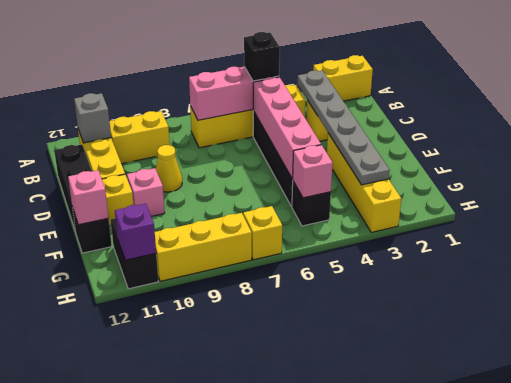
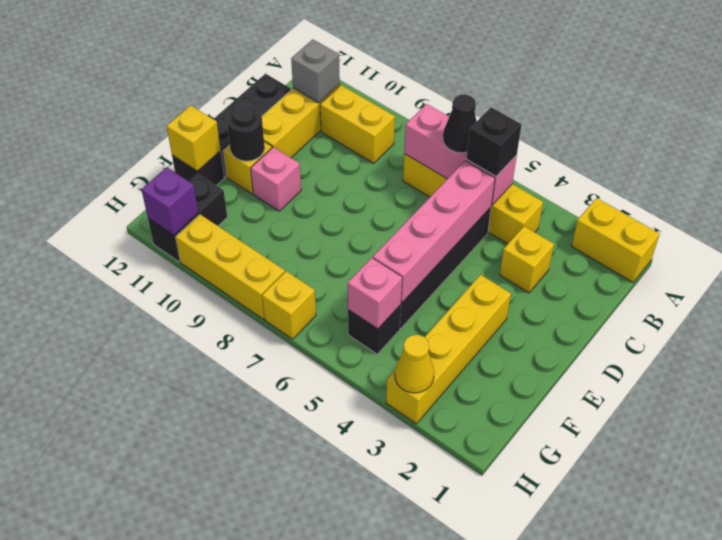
grey plate B3:G3 level 2 -> none
none -> black cone B6 level 3
yellow cone D9 level 1 -> yellow cone H3 level 2
none -> black round brick E11 level 2
pink brick F12 level 2 -> yellow brick F12 level 2

